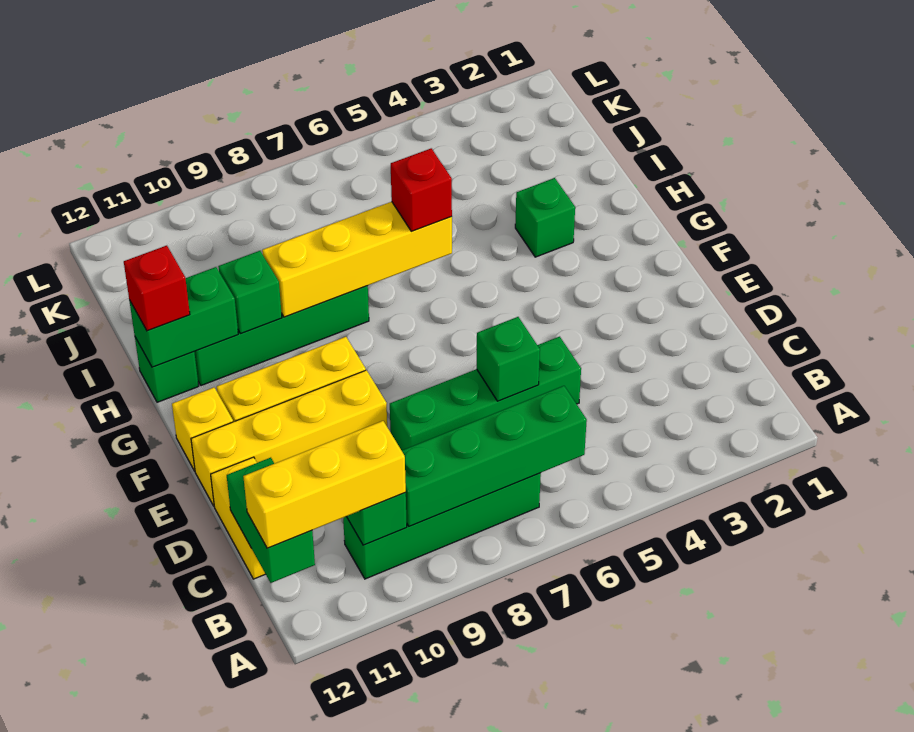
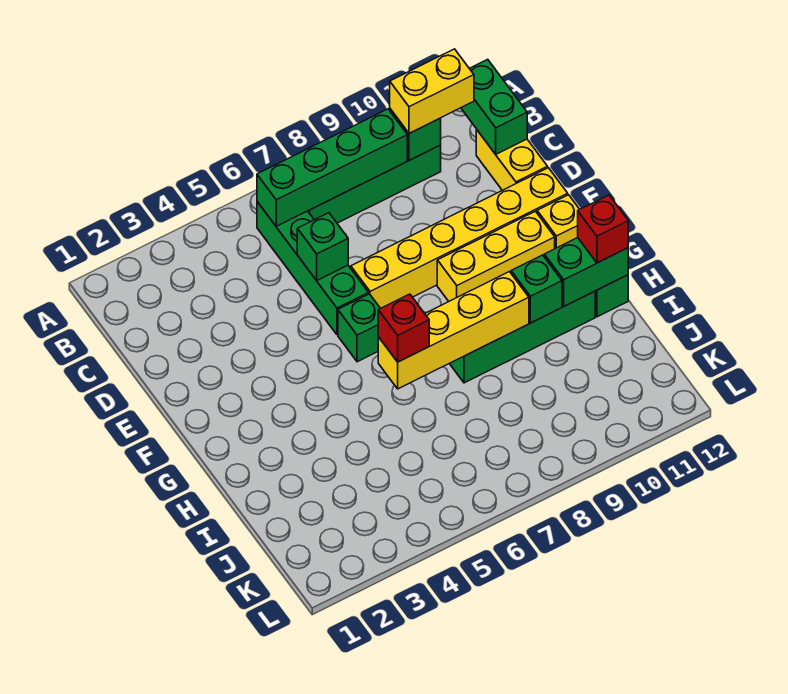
yellow brick B10:B12 level 3 -> yellow brick B10:B11 level 3
green brick D5:D8 level 1 -> green brick B6:E6 level 1
yellow brick E9:E12 level 1 -> yellow brick E7:E12 level 1
green brick H3 level 1 -> green brick F6 level 1

